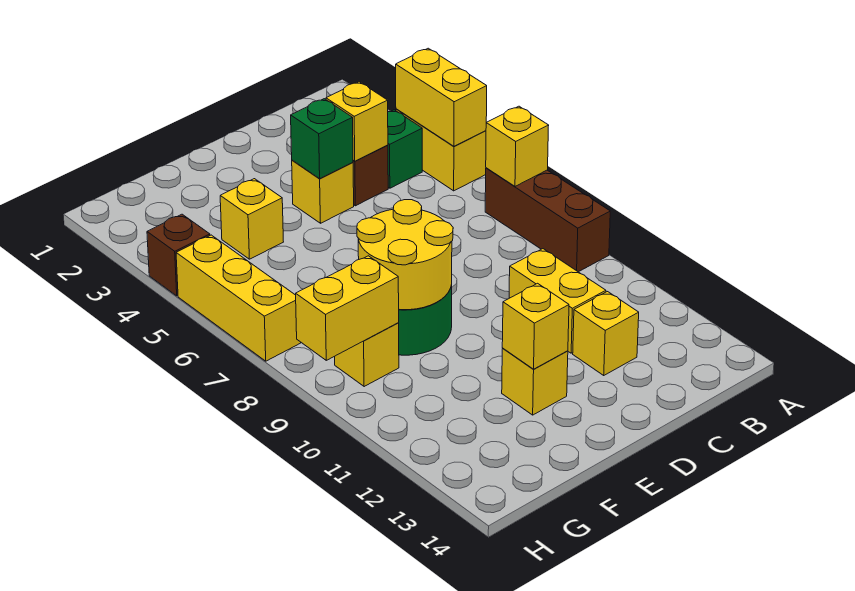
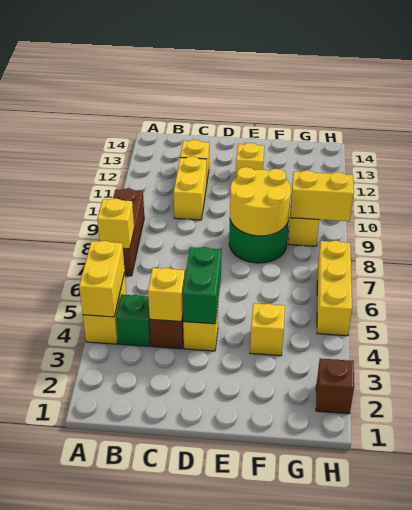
green brick D4 level 2 -> green brick D4:D5 level 2
yellow brick E12 level 2 -> none
brown brick H4 level 1 -> brown brick H2 level 1

